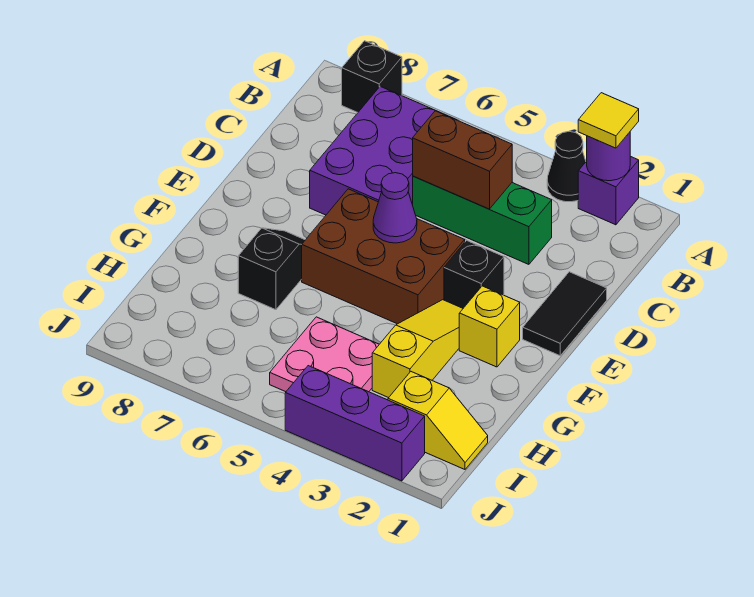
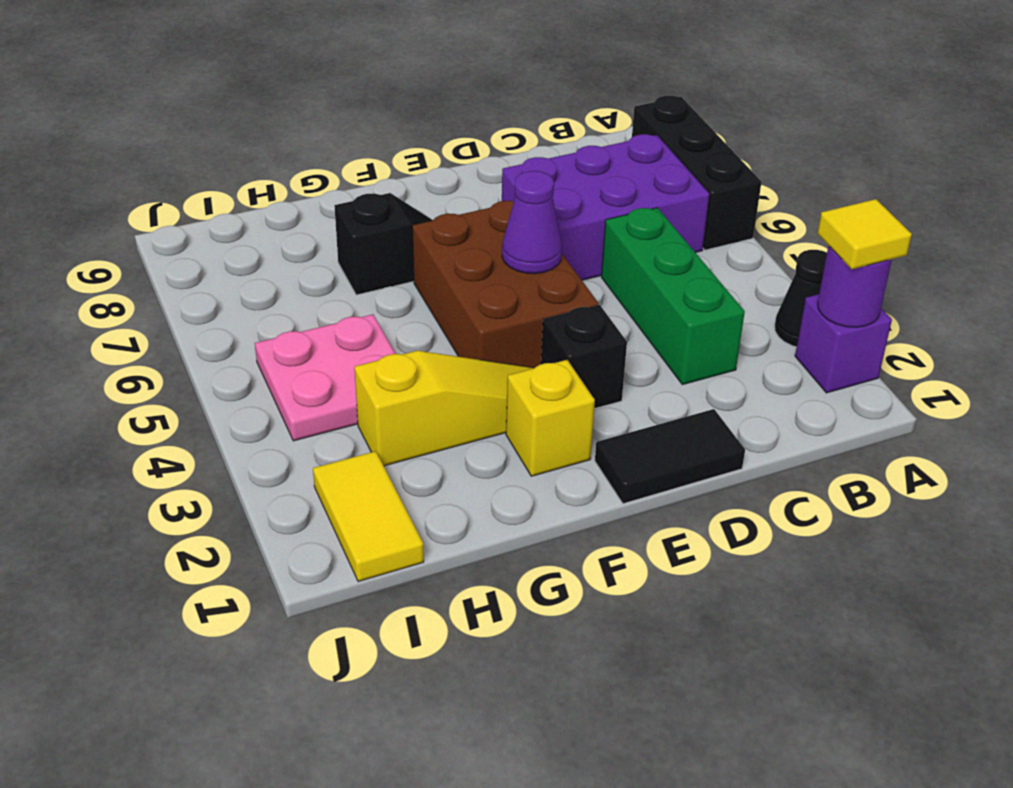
black brick A8 level 1 -> black brick A6:A8 level 1
brown brick C4:C5 level 2 -> none
yellow slope I1:I2 level 1 top 2 -> yellow tile I1:I2 level 1
purple brick J2:J4 level 1 -> none

